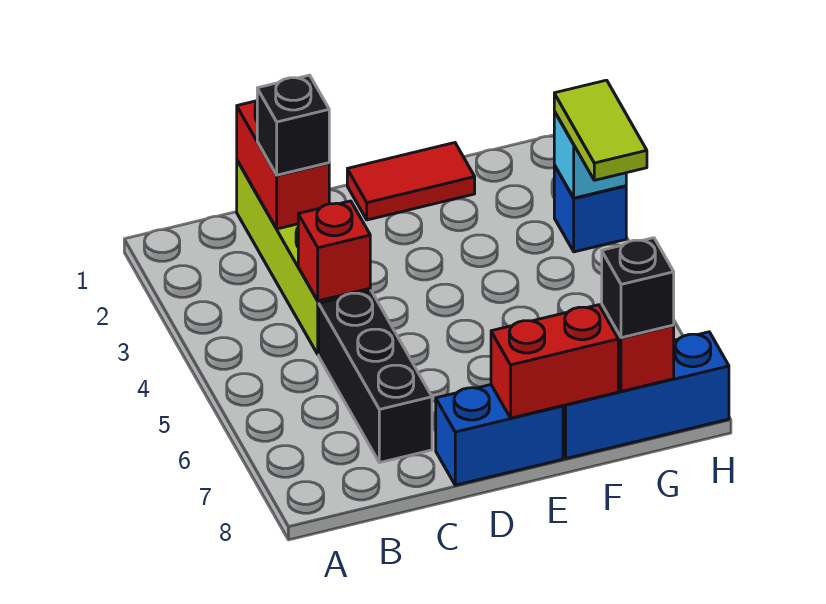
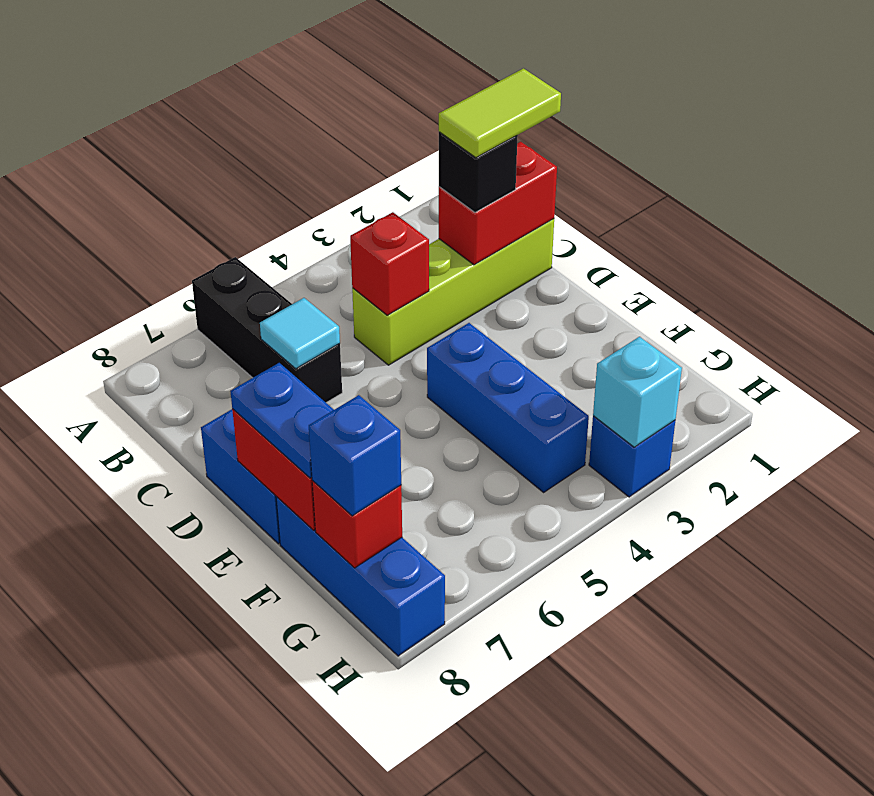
black brick C5:C7 level 1 -> black brick A6:C6 level 1
none -> cyan tile C6 level 2
red tile E1:F1 level 1 -> none
none -> blue brick E4:G4 level 1
none -> blue plate E8:F8 level 3
black brick G8 level 3 -> blue brick G8 level 3
lime tile H3:H4 level 3 -> lime tile C1:C2 level 4

